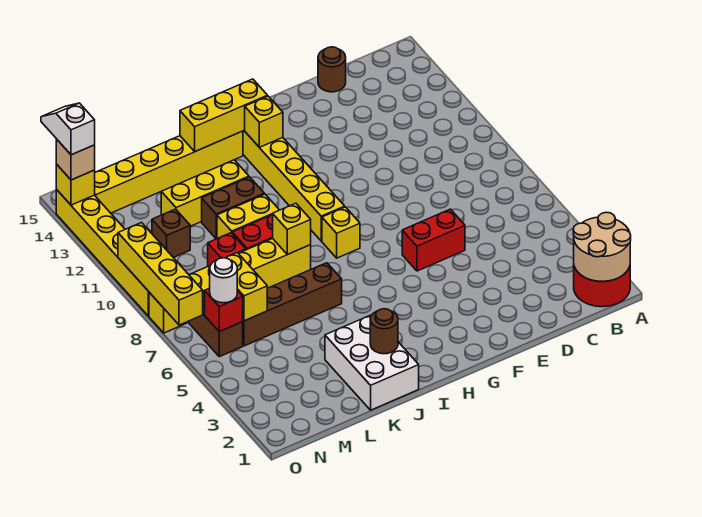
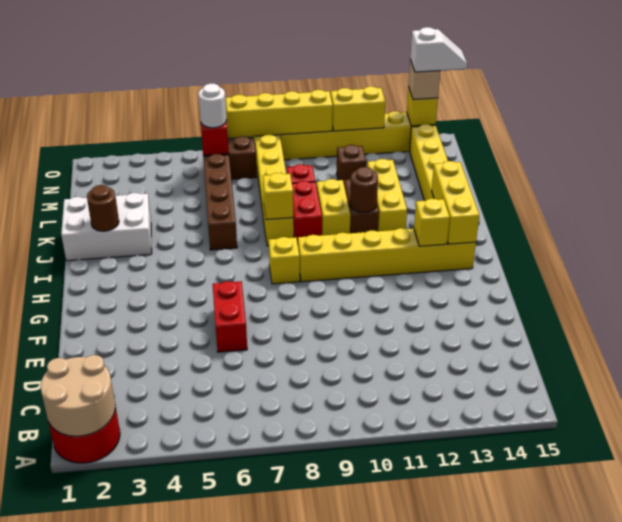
brown round brick D15 level 1 -> brown round brick J11 level 2
yellow brick M6:M7 level 2 -> yellow brick O11:O12 level 2

